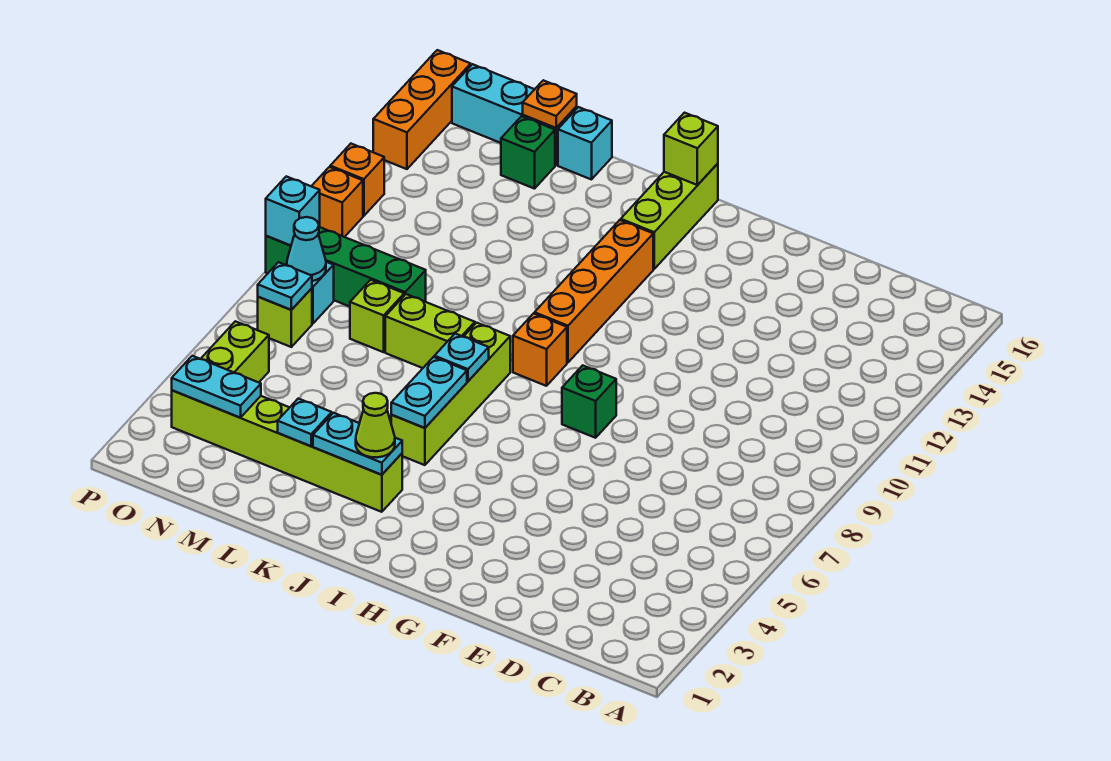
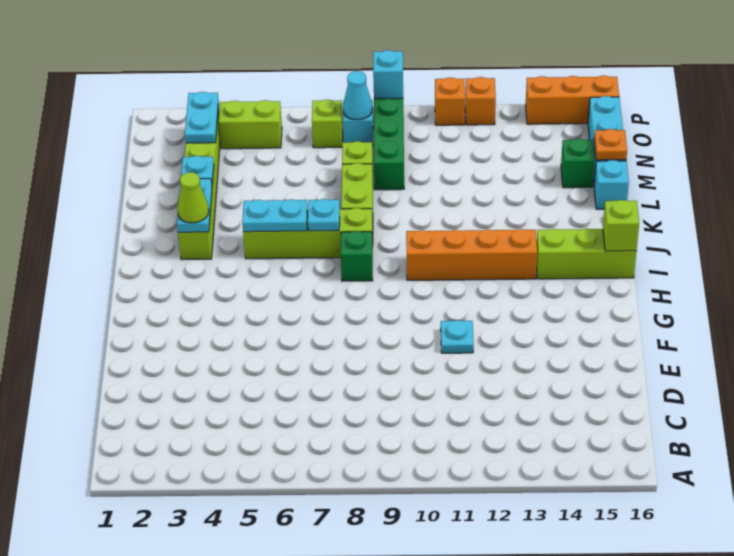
green brick G8 level 1 -> green brick I8 level 1
orange brick I9 level 1 -> none
cyan plate O7 level 2 -> cyan plate F11 level 1

